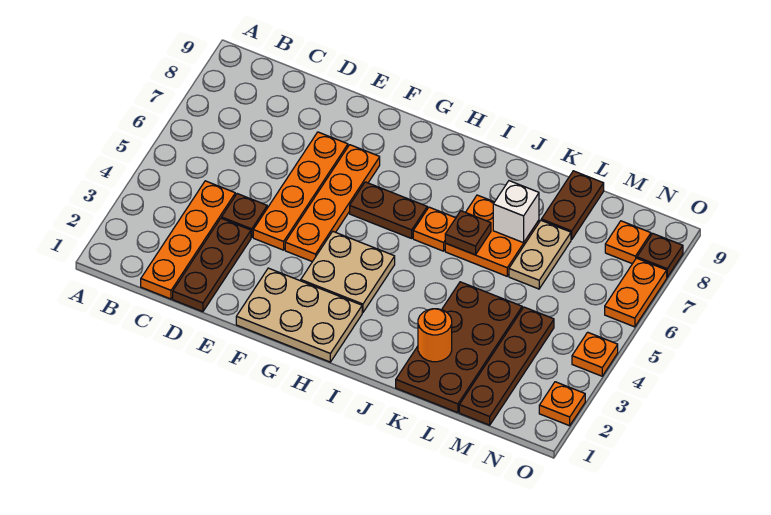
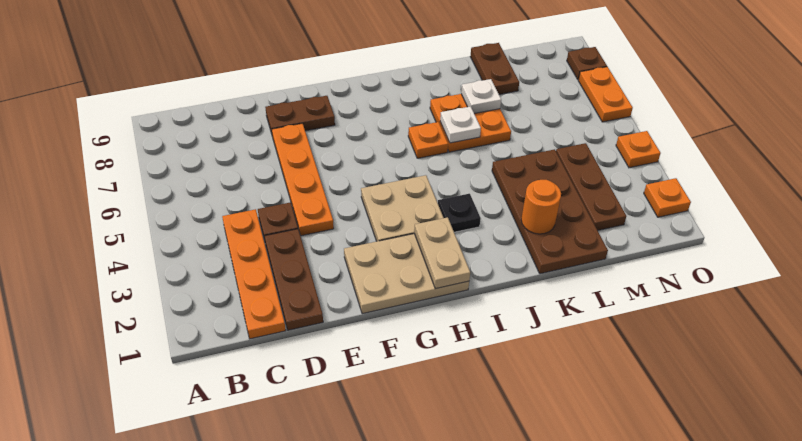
orange plate F4:F7 level 1 -> none
brown plate G6:H6 level 1 -> brown plate E8:F8 level 1
none -> black plate I3 level 1
brown plate J6 level 2 -> white plate J6 level 2
white brick K7 level 2 -> white plate K7 level 2
tan plate L6:L7 level 1 -> tan plate H1:H2 level 2
brown plate M1:M4 level 1 -> brown plate M2:M4 level 1
orange plate N8 level 1 -> none

